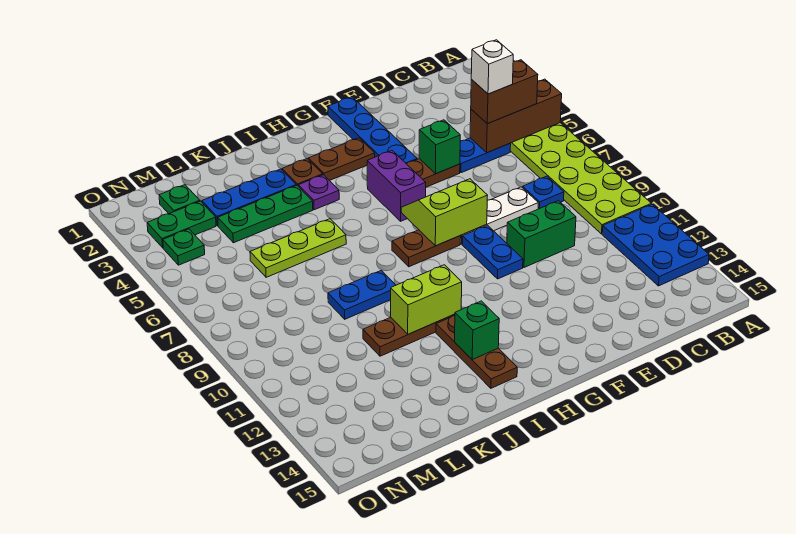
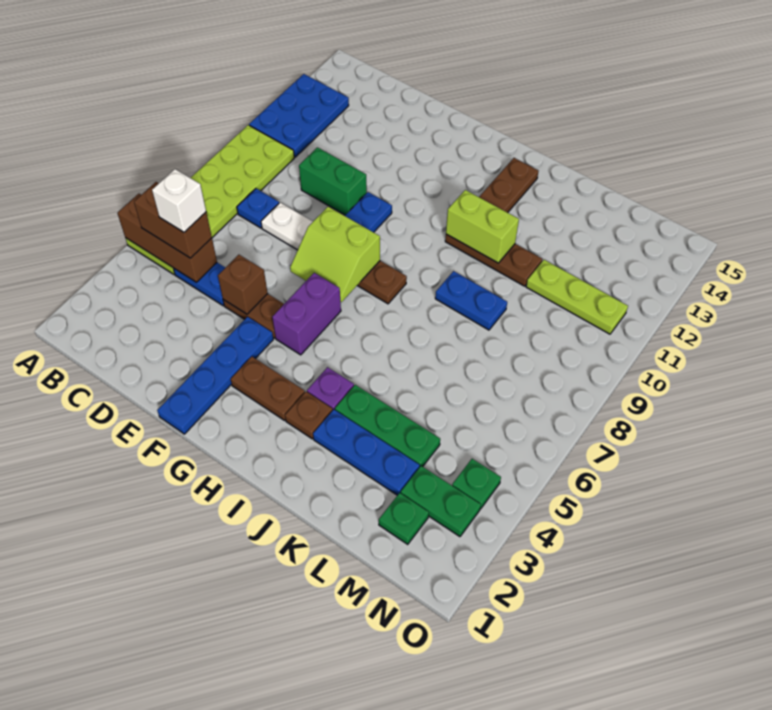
green brick E5 level 2 -> brown brick E5 level 2
green brick I13 level 2 -> none
lime plate J6:L6 level 1 -> lime plate L11:N11 level 1

